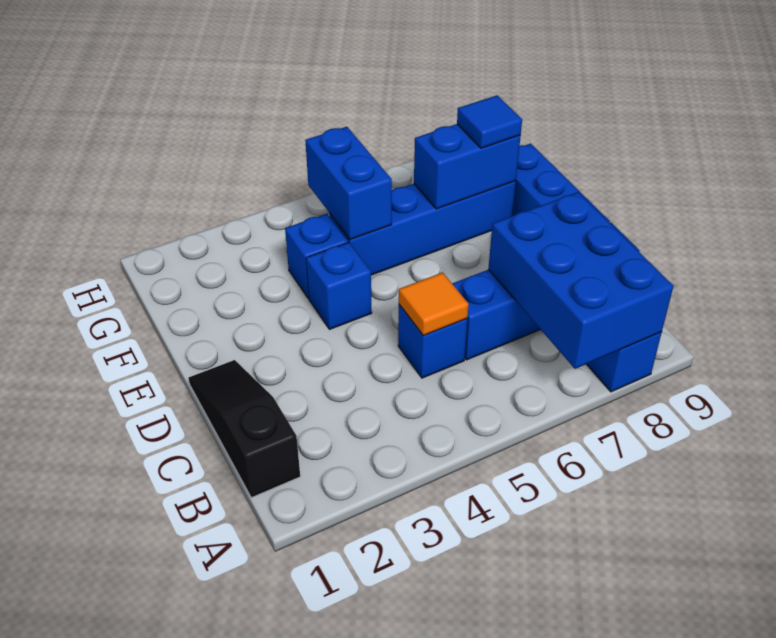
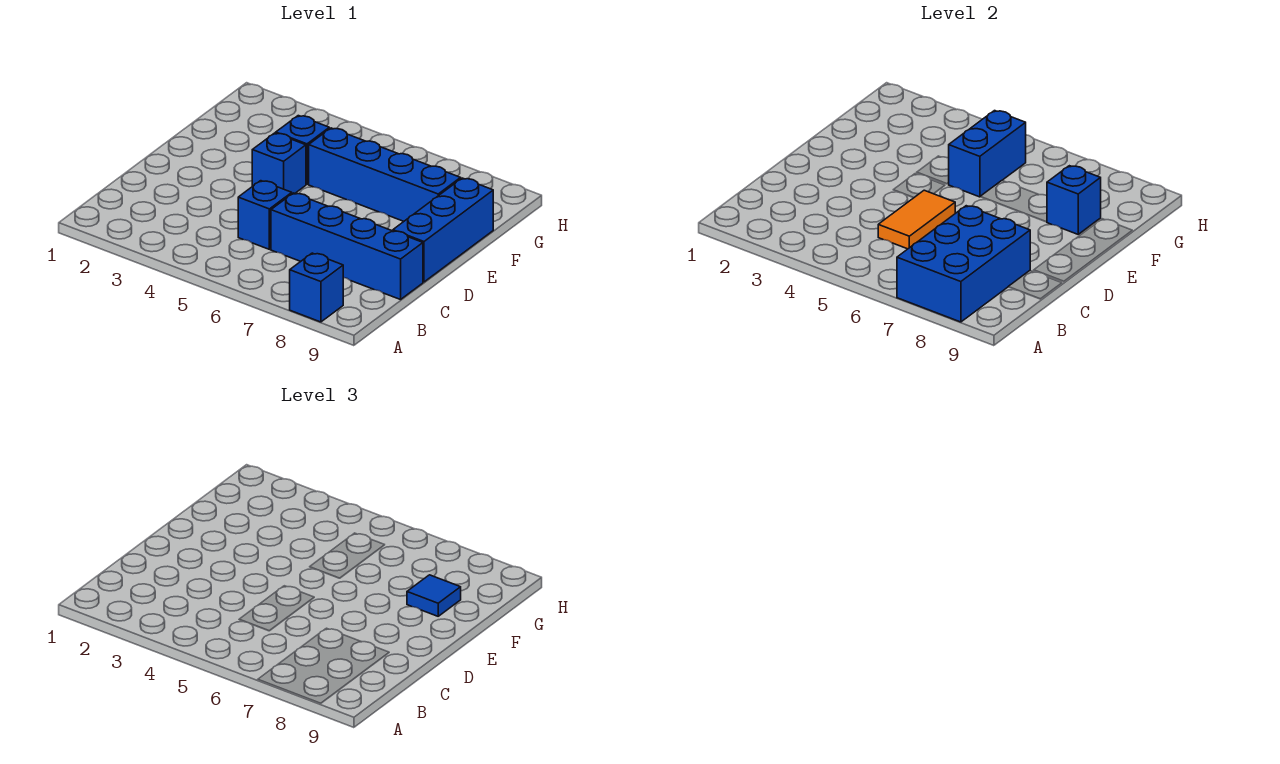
black slope B1:D1 level 1 top B -> none
orange tile C5 level 2 -> orange tile C5:D5 level 2
blue brick F7:F8 level 2 -> blue brick F8 level 2

